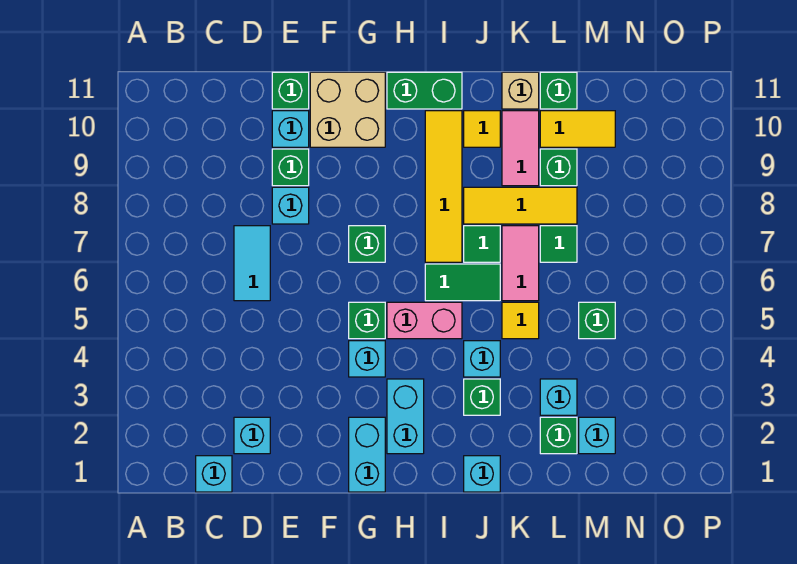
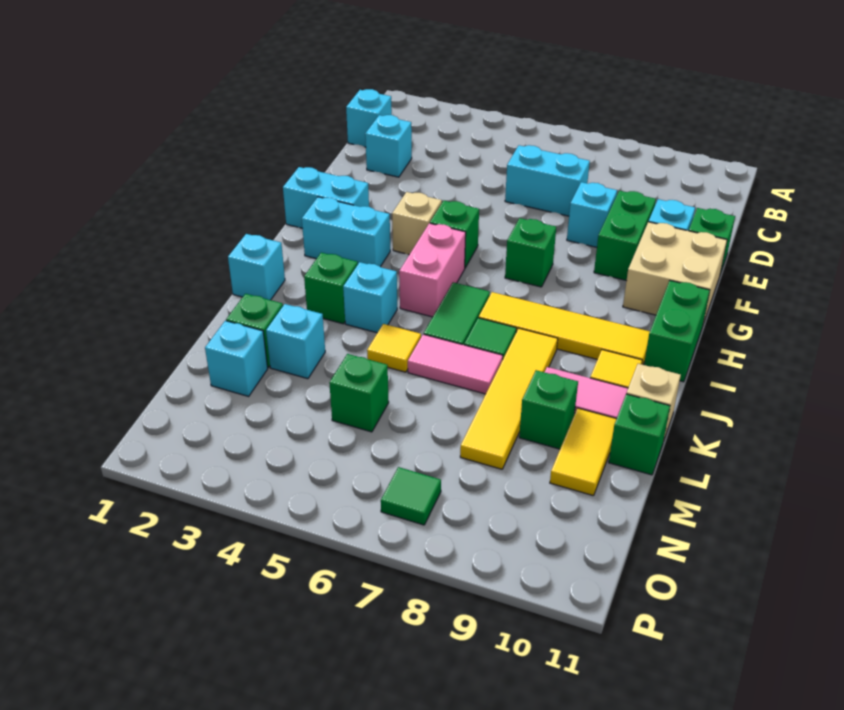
cyan tile D6:D7 level 1 -> cyan brick D6:D7 level 1
green brick E9 level 1 -> green brick E9:F9 level 1
cyan brick G4 level 1 -> tan brick G4 level 1
yellow tile J8:L8 level 1 -> yellow tile J8:M8 level 1
green tile L7 level 1 -> green tile O7 level 1

